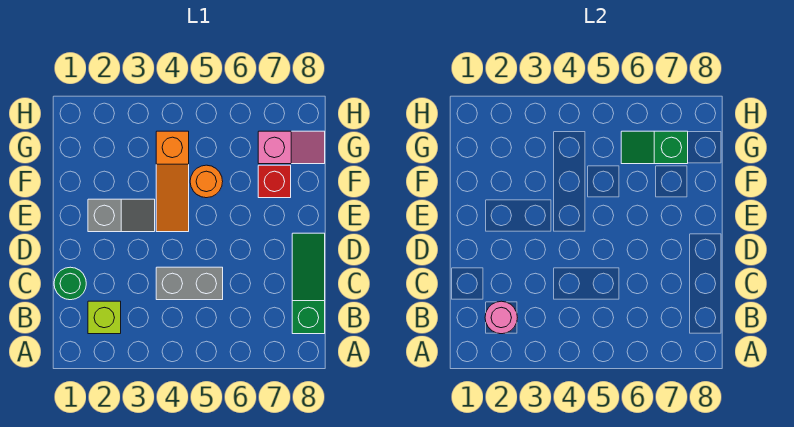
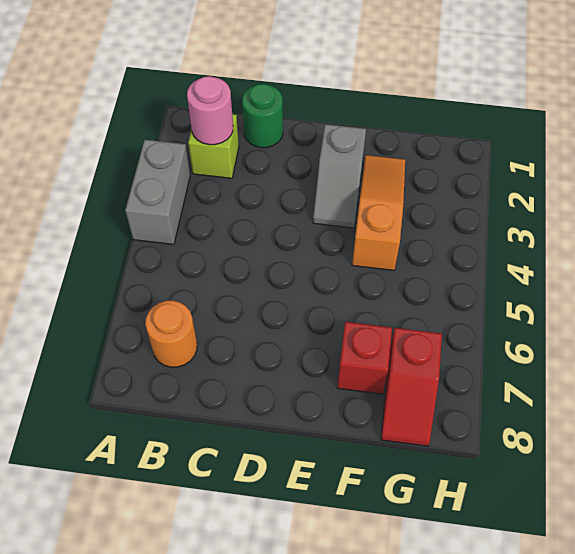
green slope B8:D8 level 1 top B -> none
grey brick C4:C5 level 1 -> grey brick A3:A4 level 1
orange slope E4:G4 level 1 top G -> orange slope F2:F4 level 1 top 4
orange round brick F5 level 1 -> orange round brick B7 level 1
green slope G6:G7 level 2 top 7 -> none
pink slope G7:G8 level 1 top 7 -> red slope G7:G8 level 1 top 7

